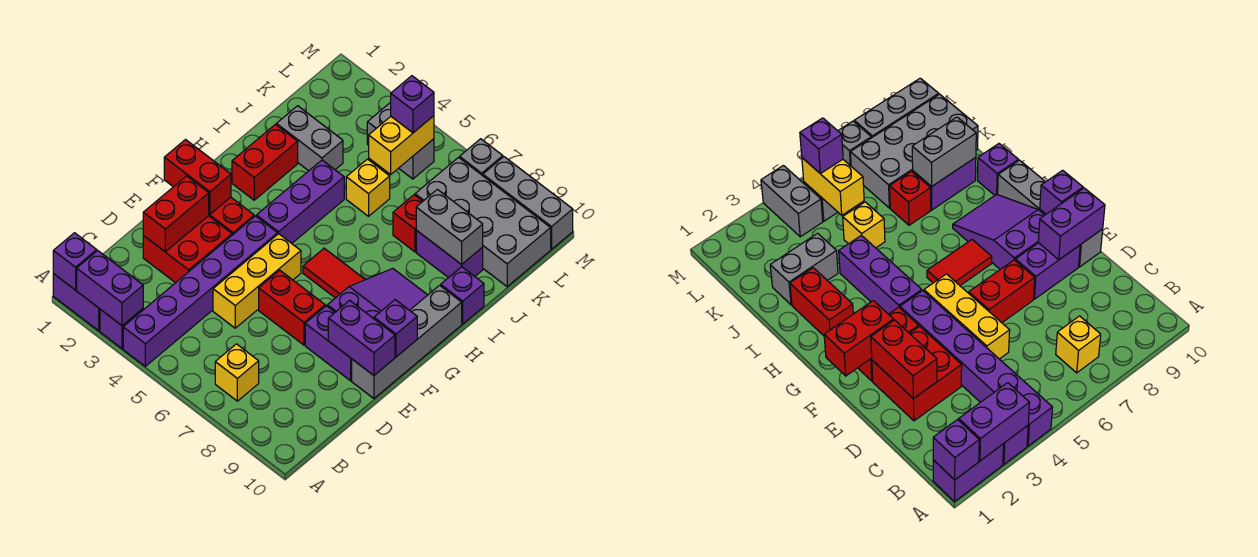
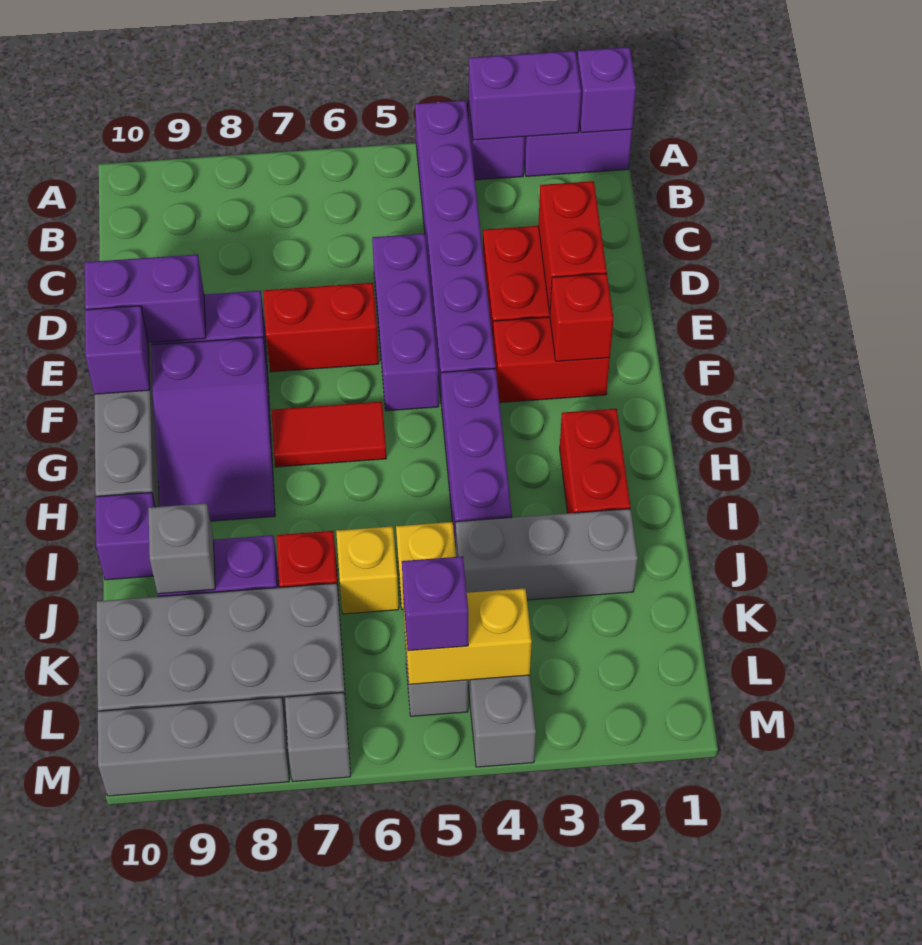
yellow brick B7 level 1 -> yellow brick J6 level 1
yellow brick D5:F5 level 1 -> purple brick D5:F5 level 1
red brick F1:F2 level 2 -> red brick F2 level 2
grey brick J2:J3 level 1 -> grey brick J2:J4 level 1
grey brick J8:J9 level 2 -> grey brick J9 level 2
yellow brick K5:L5 level 2 -> yellow brick L4:L5 level 2

